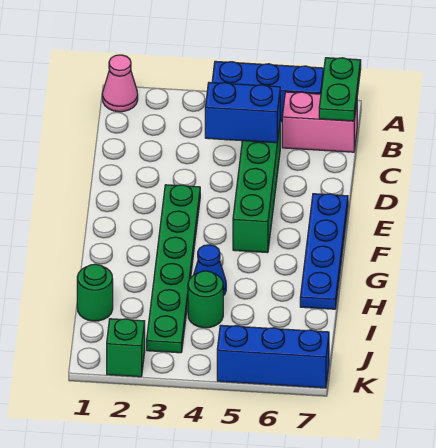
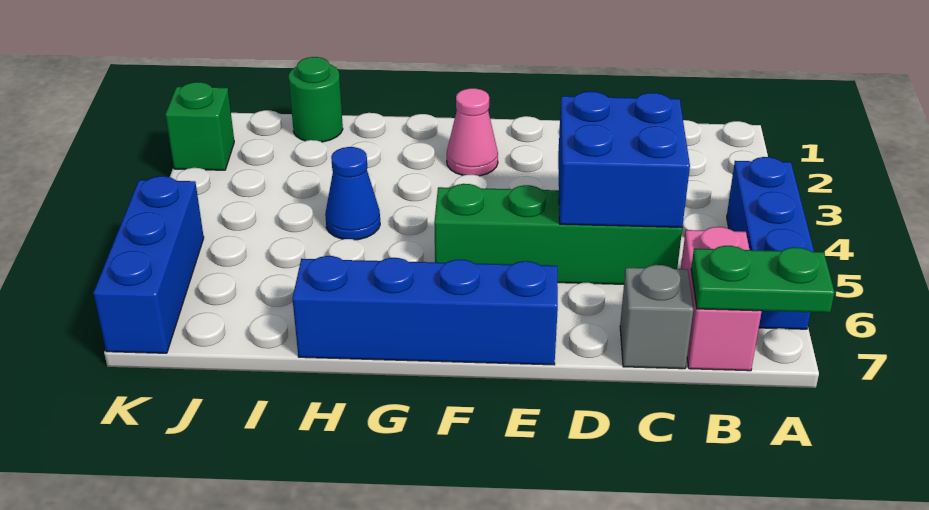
pink cone A1 level 1 -> pink cone F2 level 1
blue brick C4:C5 level 2 -> blue brick C4:D5 level 2
none -> grey brick C7 level 1
green plate E3:J3 level 1 -> none
blue plate E7:H7 level 1 -> blue brick E7:H7 level 1
green round brick I4 level 1 -> none

